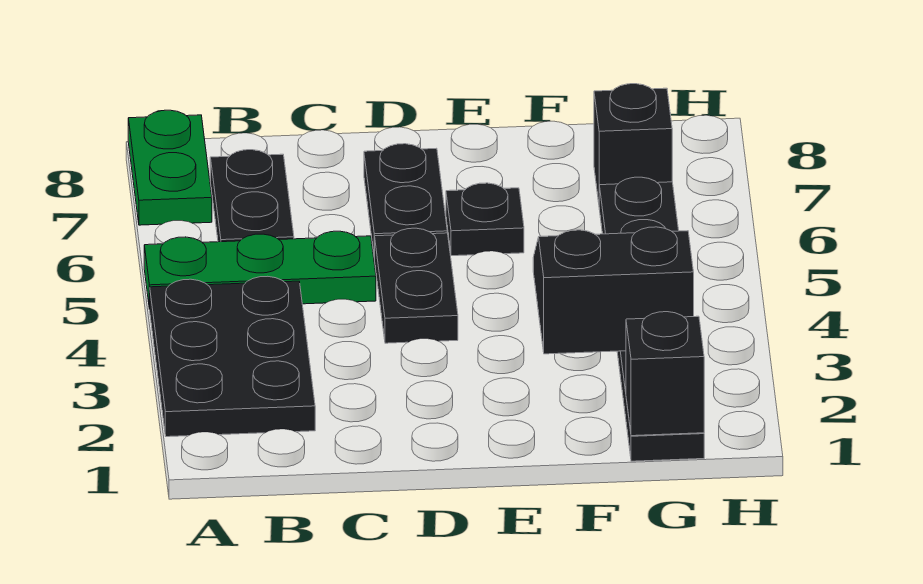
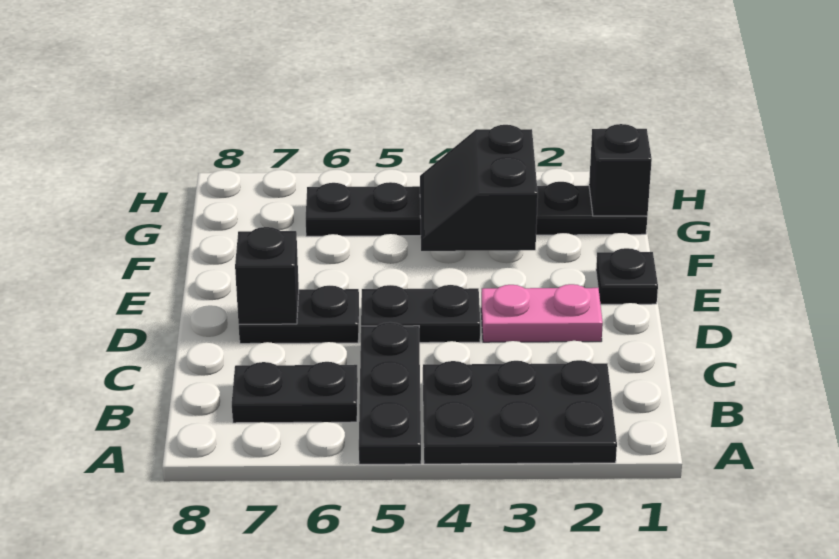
green plate A5:C5 level 1 -> black plate A5:C5 level 1
green plate A7:A8 level 1 -> none
none -> pink plate D2:D3 level 1
black plate E6 level 1 -> black plate E1 level 1
black brick G7 level 1 -> black brick D7 level 2

